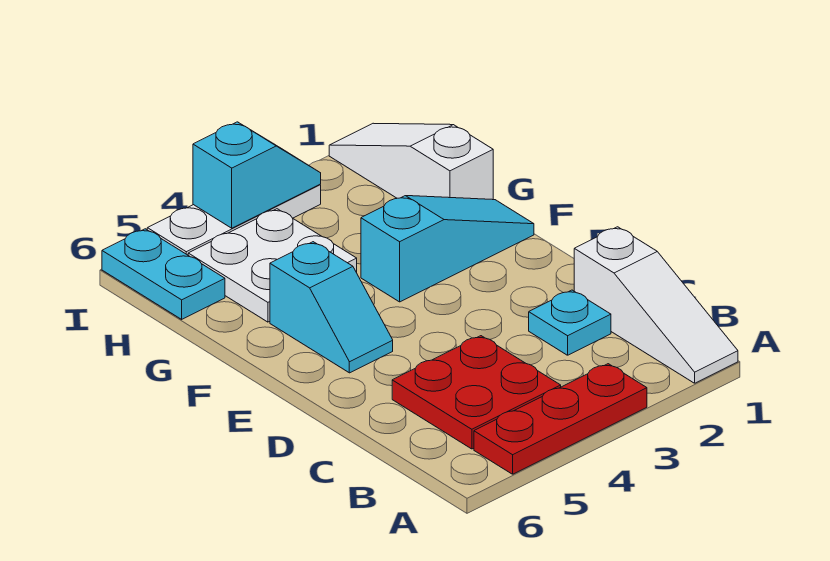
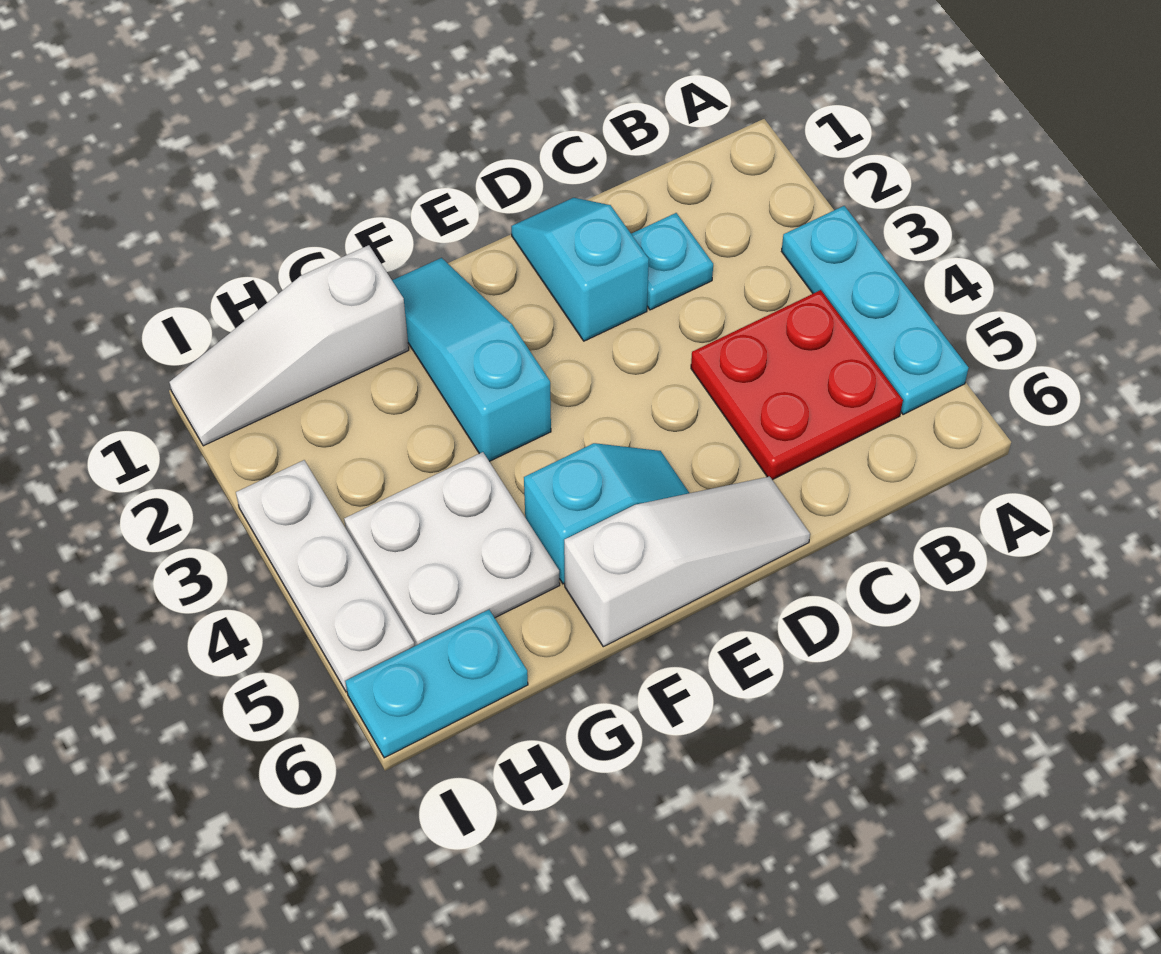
white slope A1:C1 level 1 top C -> white slope D6:F6 level 1 top F
red plate A3:A5 level 1 -> cyan plate A3:A5 level 1
cyan slope I3:I4 level 2 top 4 -> cyan slope D1:D2 level 1 top 2

